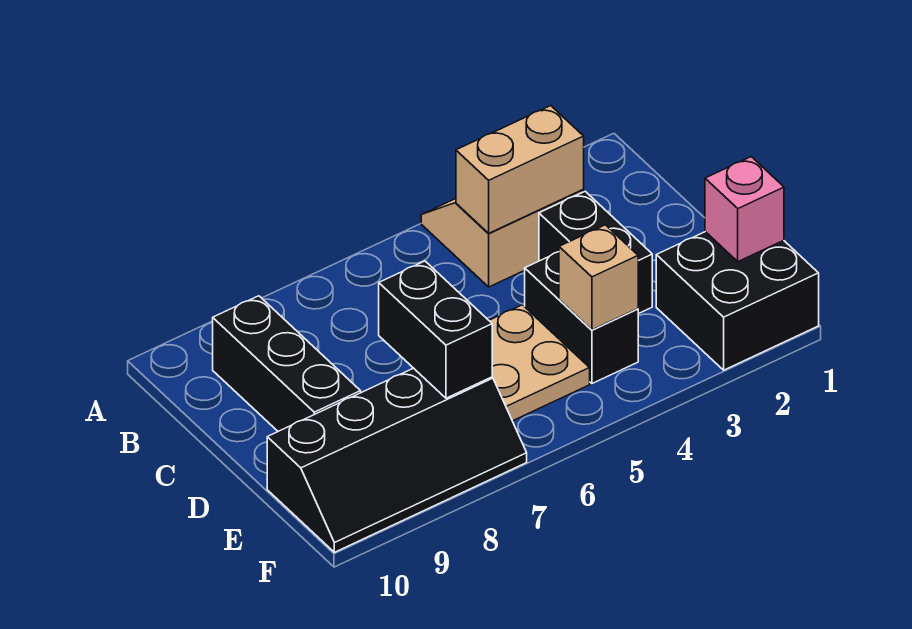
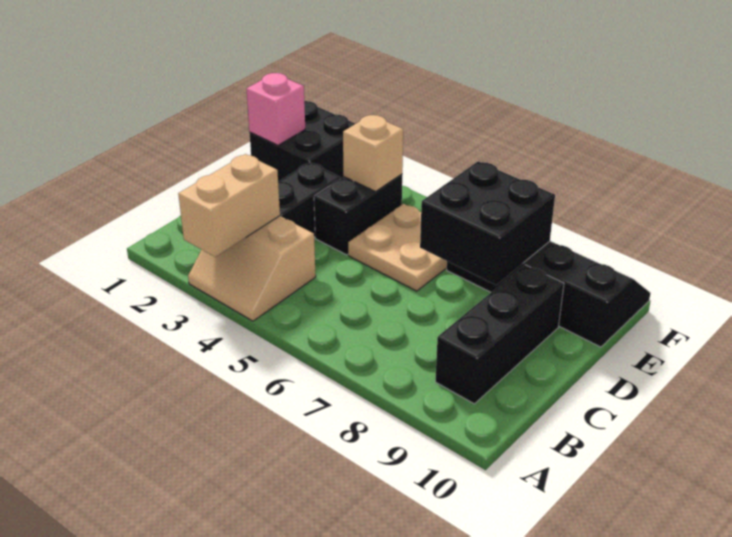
tan brick B3:B4 level 2 -> tan brick A3:B3 level 2
black brick D7:E7 level 2 -> black brick D7:E8 level 2

